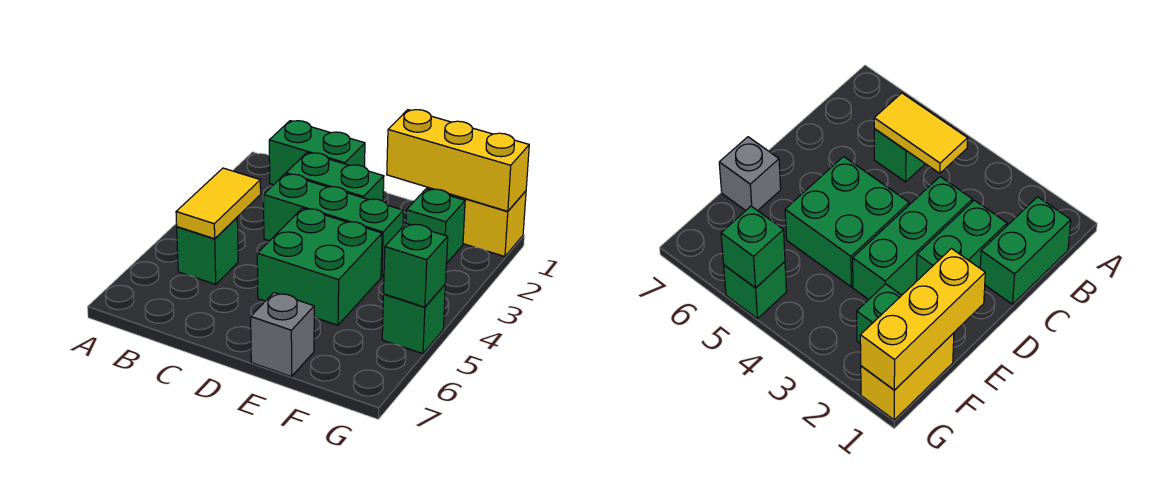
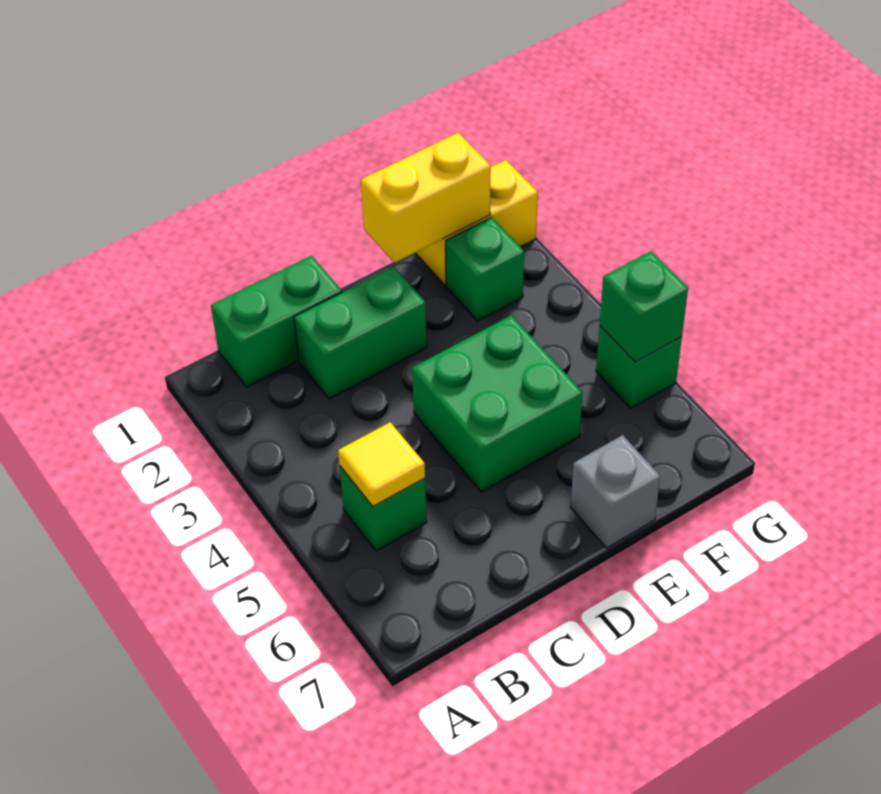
yellow tile B4:B5 level 2 -> yellow tile B5 level 2
green brick C3:E3 level 1 -> none
yellow brick E1:G1 level 2 -> yellow brick E1:F1 level 2

